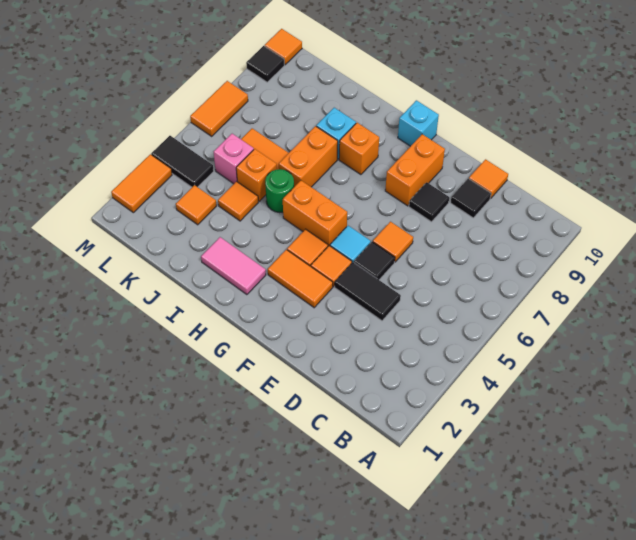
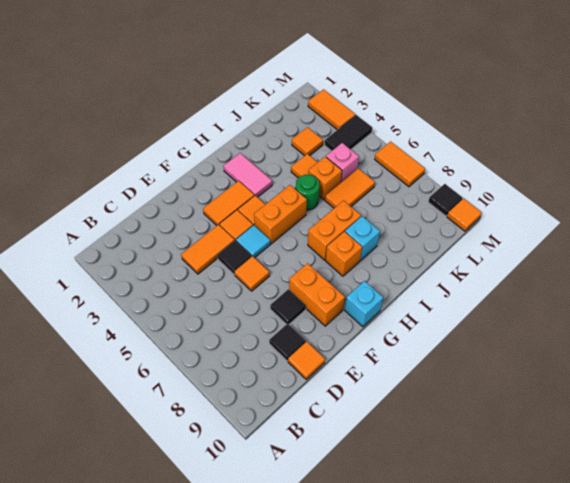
black tile D4:E4 level 1 -> orange tile D4:E4 level 1
pink tile H2:I2 level 1 -> pink tile H2:H3 level 1
orange brick I6:I7 level 1 -> orange brick H7:I7 level 1

